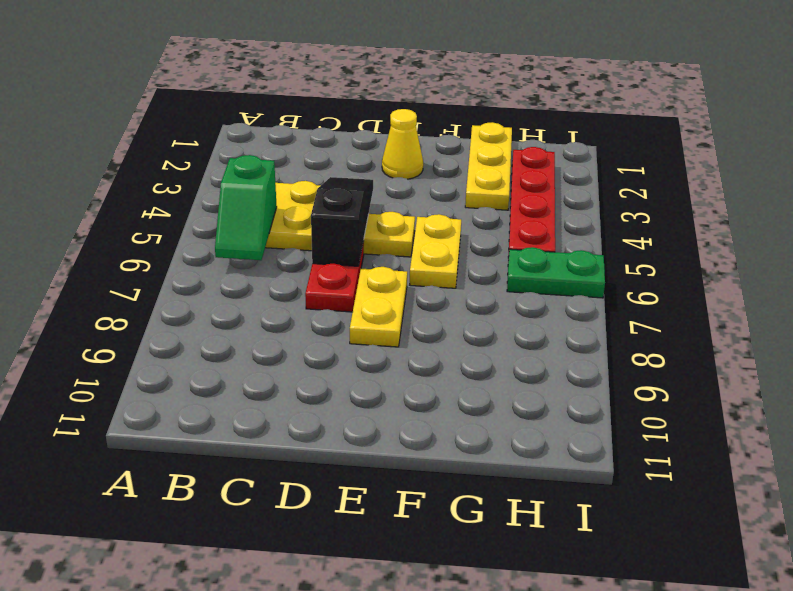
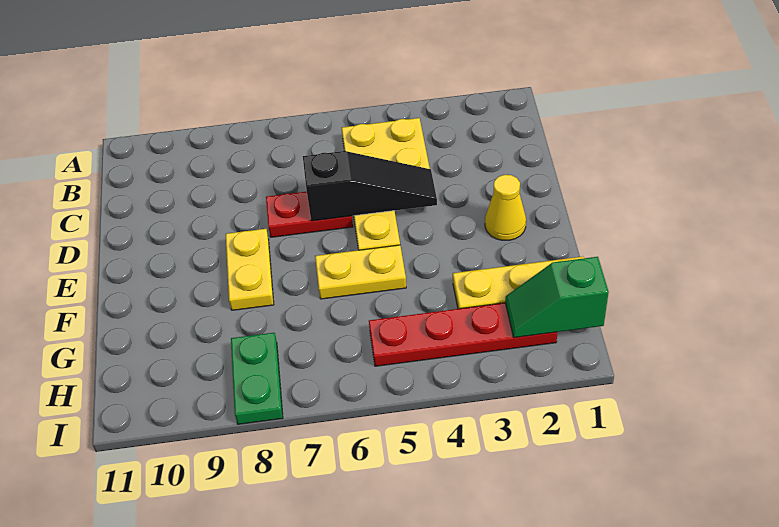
green slope B5:B6 level 2 top 5 -> green slope H1:H2 level 2 top 1
yellow plate E7:E8 level 1 -> yellow plate E8:F8 level 1
green plate H6:I6 level 1 -> green plate H8:I8 level 1

